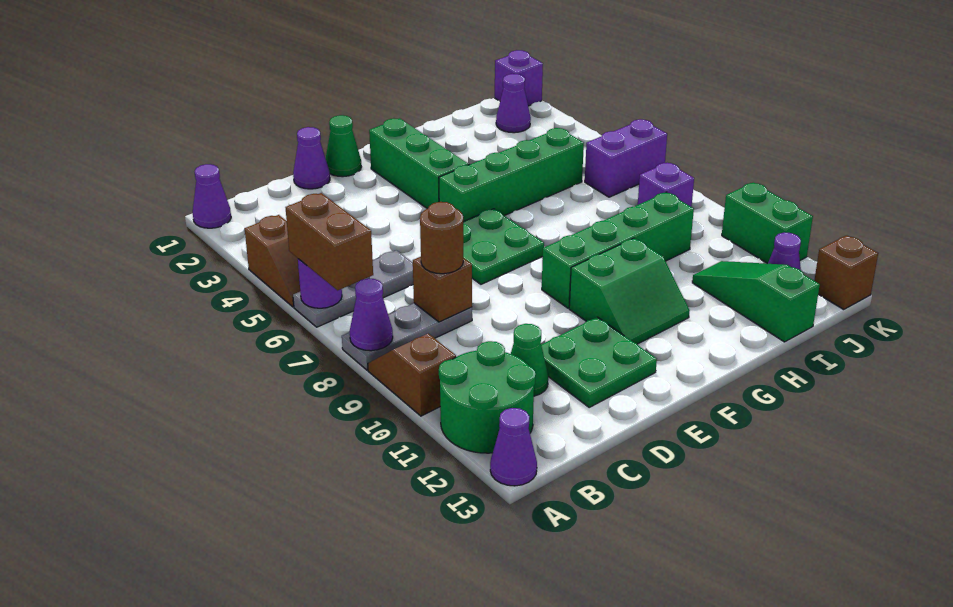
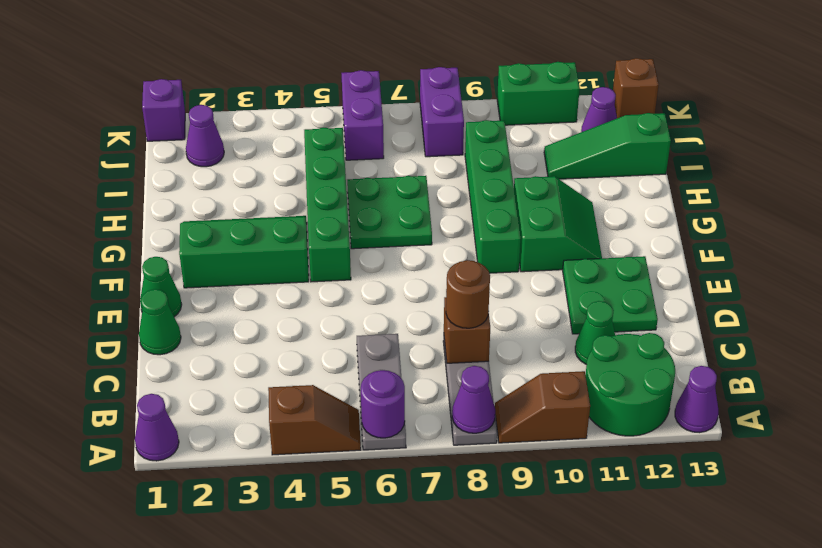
brown brick A6:A7 level 3 -> none
purple cone D1 level 1 -> green cone D1 level 1
green plate E6:F7 level 1 -> green plate G6:H7 level 1
purple brick J8 level 1 -> purple brick J8:K8 level 1

